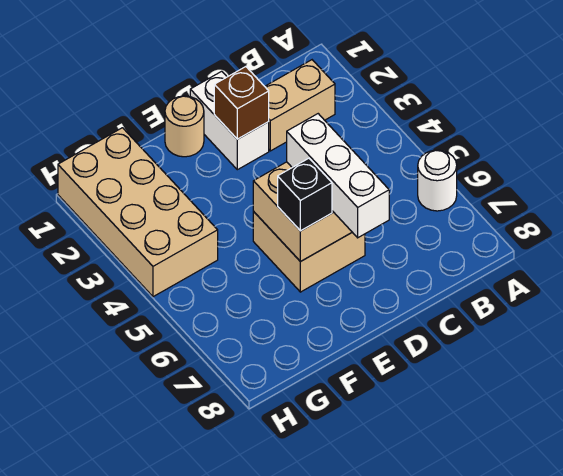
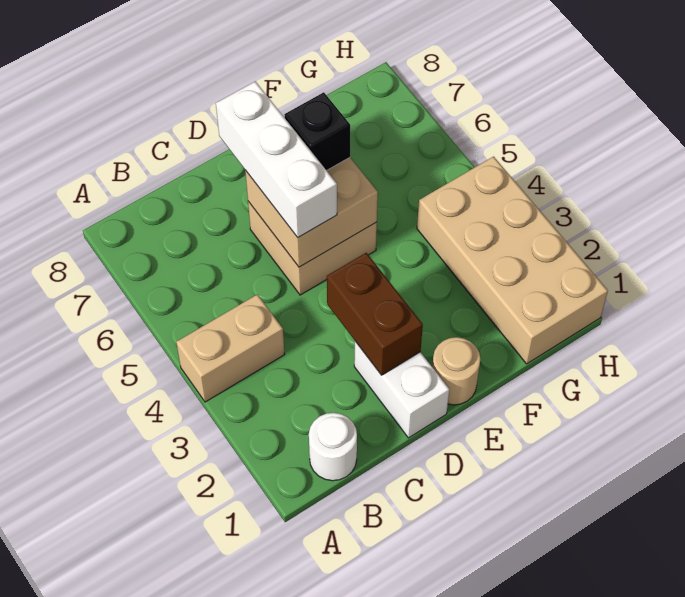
white round brick A6 level 1 -> white round brick B1 level 1
tan brick B2:C2 level 1 -> tan brick A4:B4 level 1
brown brick D2 level 2 -> brown brick D2:D3 level 2

